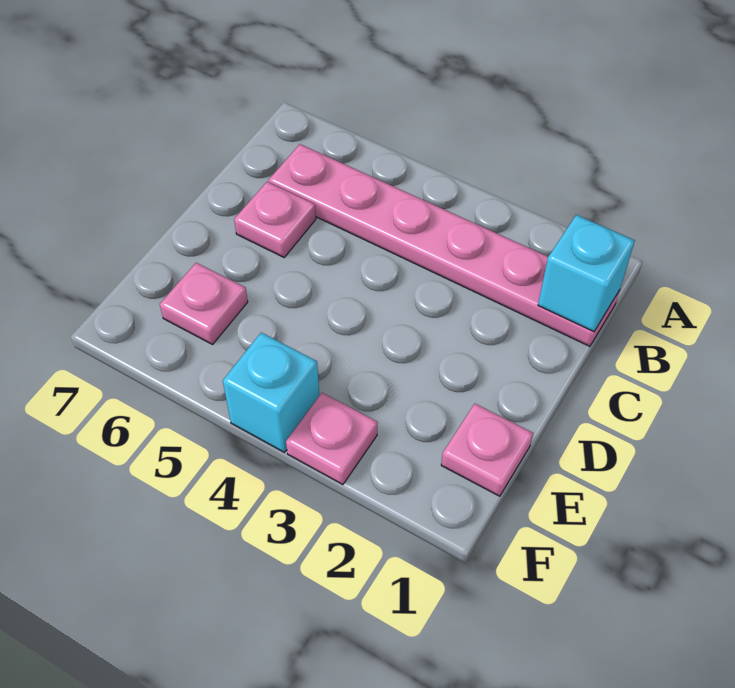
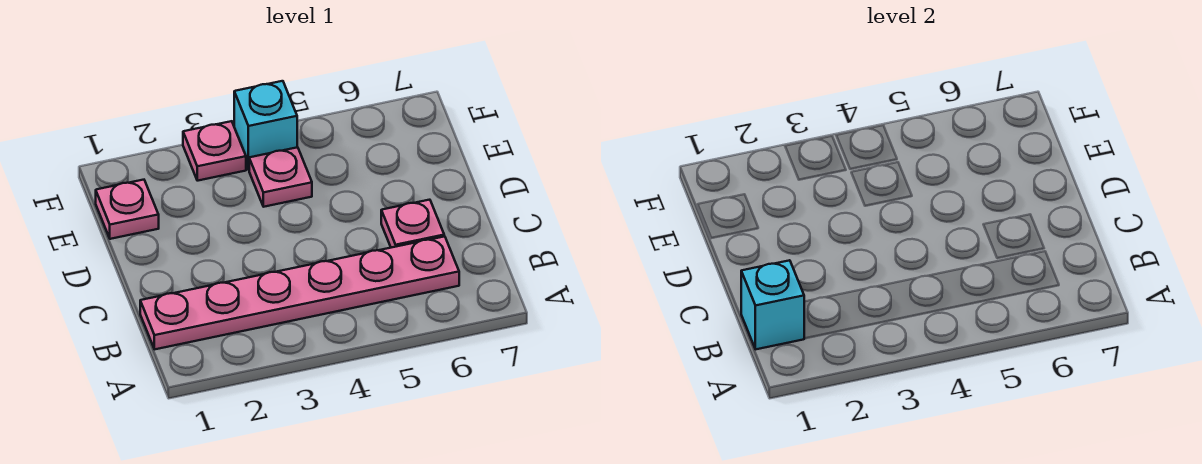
pink plate E6 level 1 -> pink plate E4 level 1

